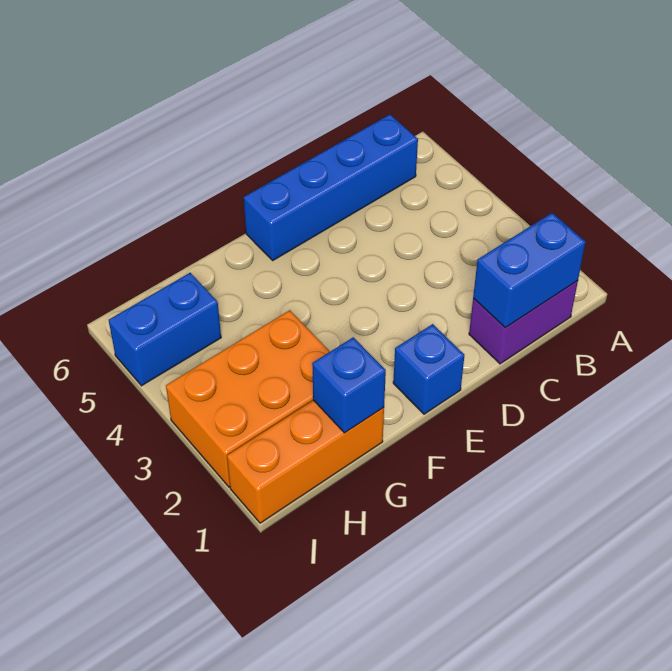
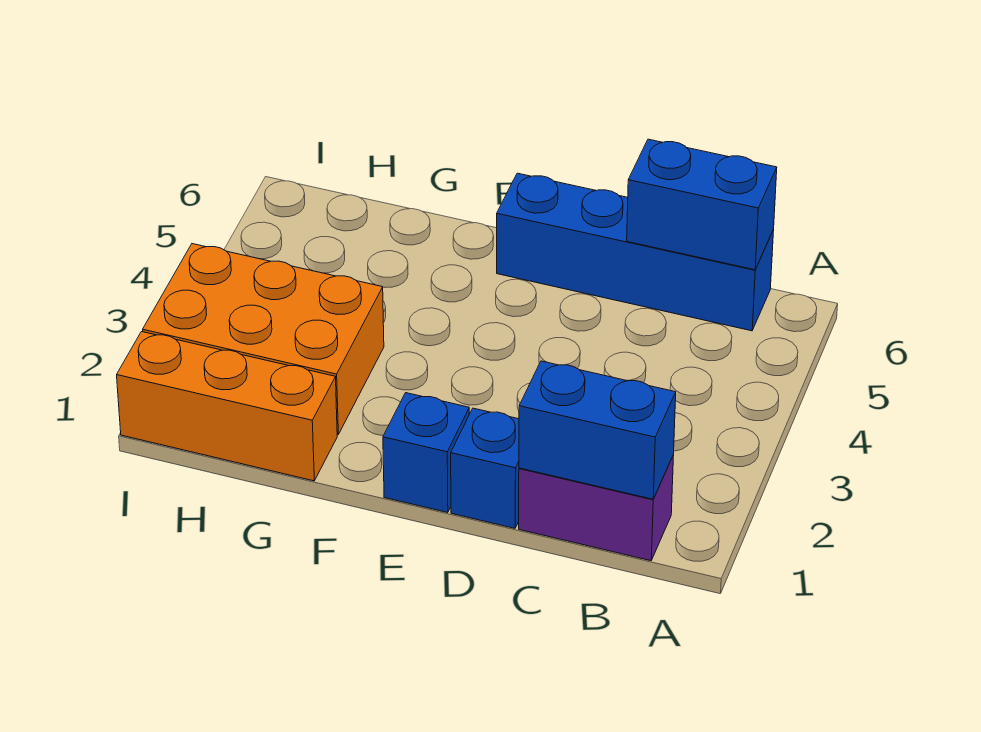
blue brick G1 level 2 -> blue brick D1 level 1
blue brick H5:I5 level 1 -> blue brick B6:C6 level 2

